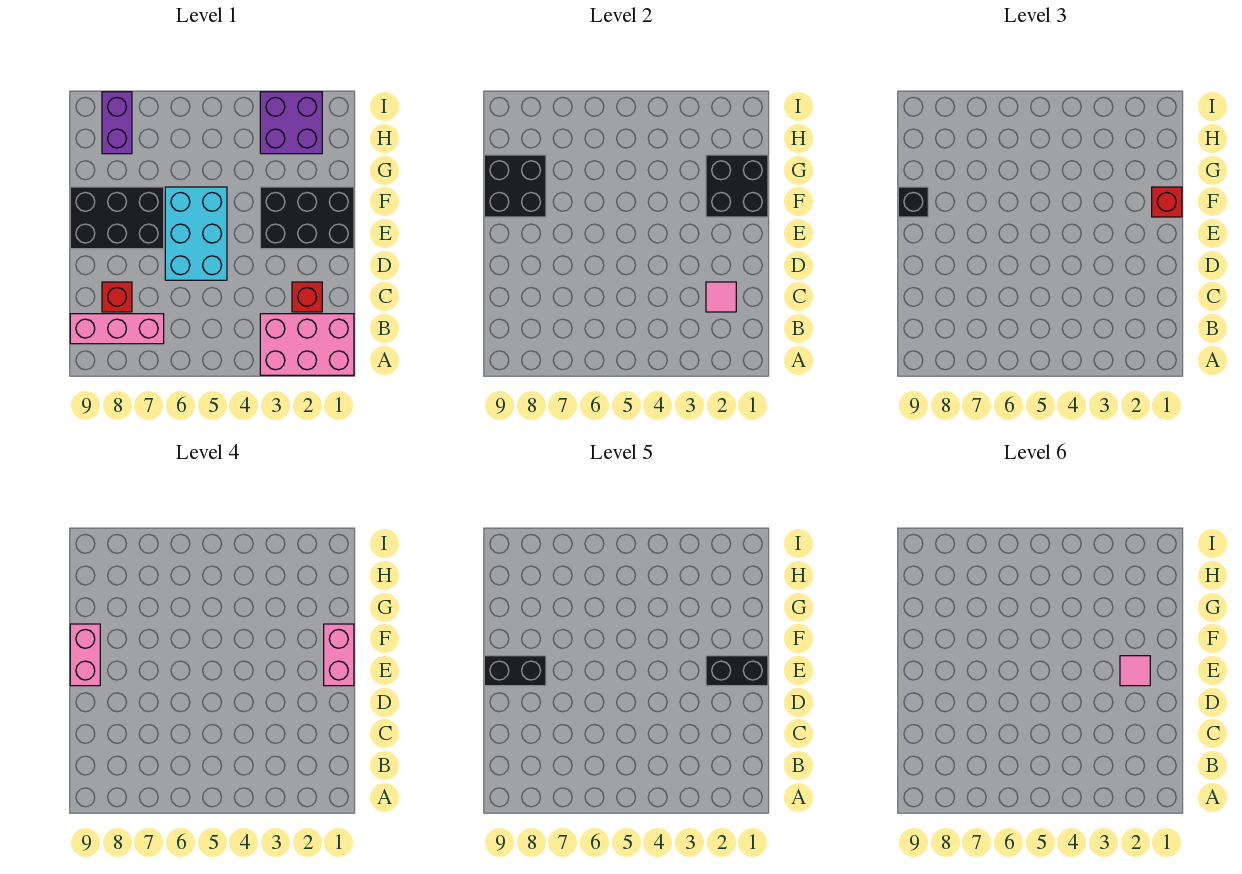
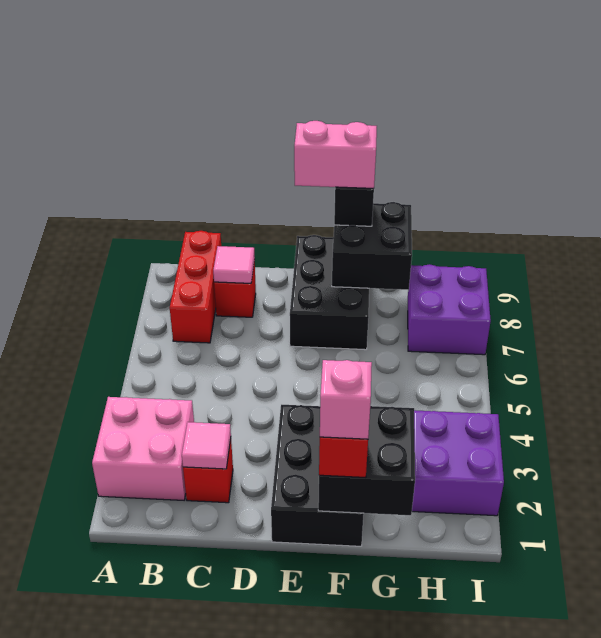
pink brick A1:B3 level 1 -> pink brick A2:B3 level 1
pink brick B7:B9 level 1 -> red brick B7:B9 level 1
cyan brick D5:F6 level 1 -> none
pink brick E1:F1 level 4 -> pink brick F1 level 4
black brick E1:E2 level 5 -> none
pink tile E2 level 6 -> pink tile C8 level 2
black brick E8:E9 level 5 -> none
purple brick H8:I8 level 1 -> purple brick H7:I8 level 1

